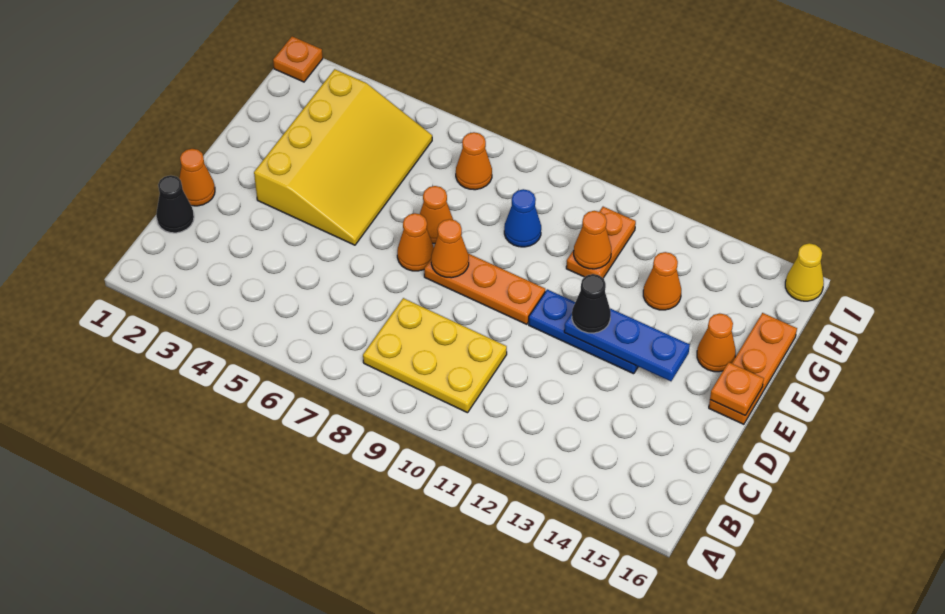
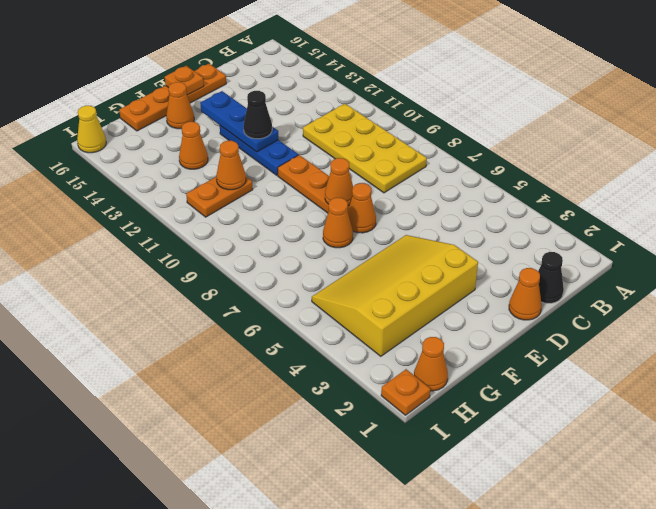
yellow plate B8:C10 level 1 -> yellow plate B8:C11 level 1
orange plate E16:G16 level 1 -> orange plate D16:G16 level 1
blue cone G9 level 1 -> none
orange cone H7 level 1 -> orange cone H1 level 1

